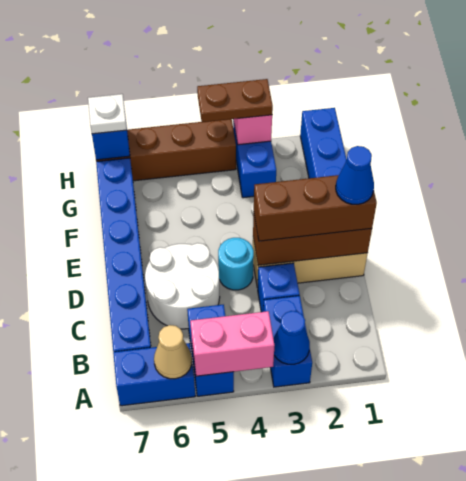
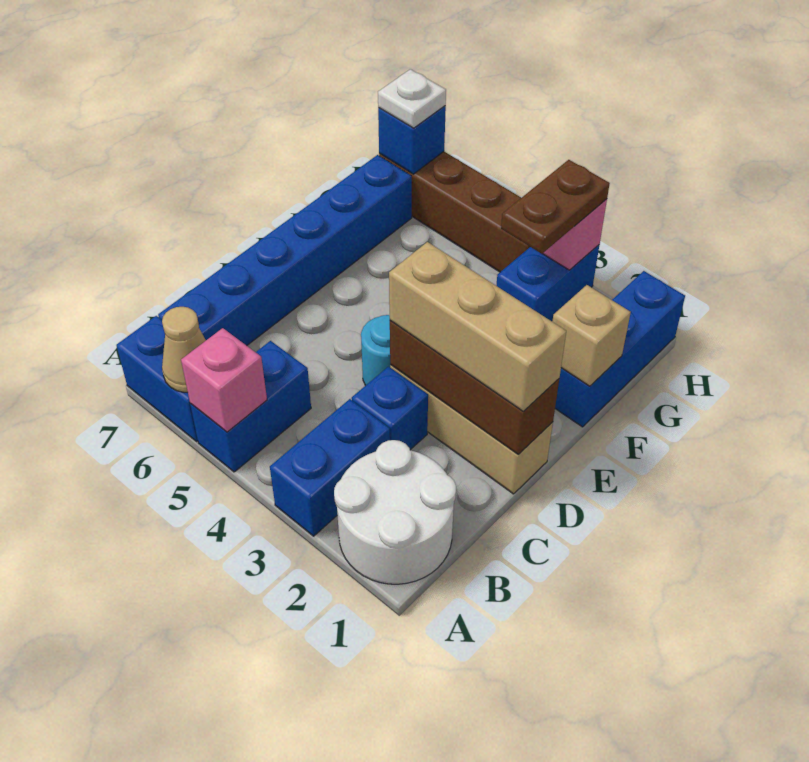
blue cone A3 level 2 -> none
pink brick A4:A5 level 2 -> pink brick A5 level 2
white round brick C5:D6 level 1 -> white round brick A1:B2 level 1
brown brick D1:D3 level 3 -> tan brick D1:D3 level 3
blue cone D1 level 4 -> none
none -> tan brick F1 level 2
brown plate H3:H4 level 3 -> brown plate G3:H3 level 3

